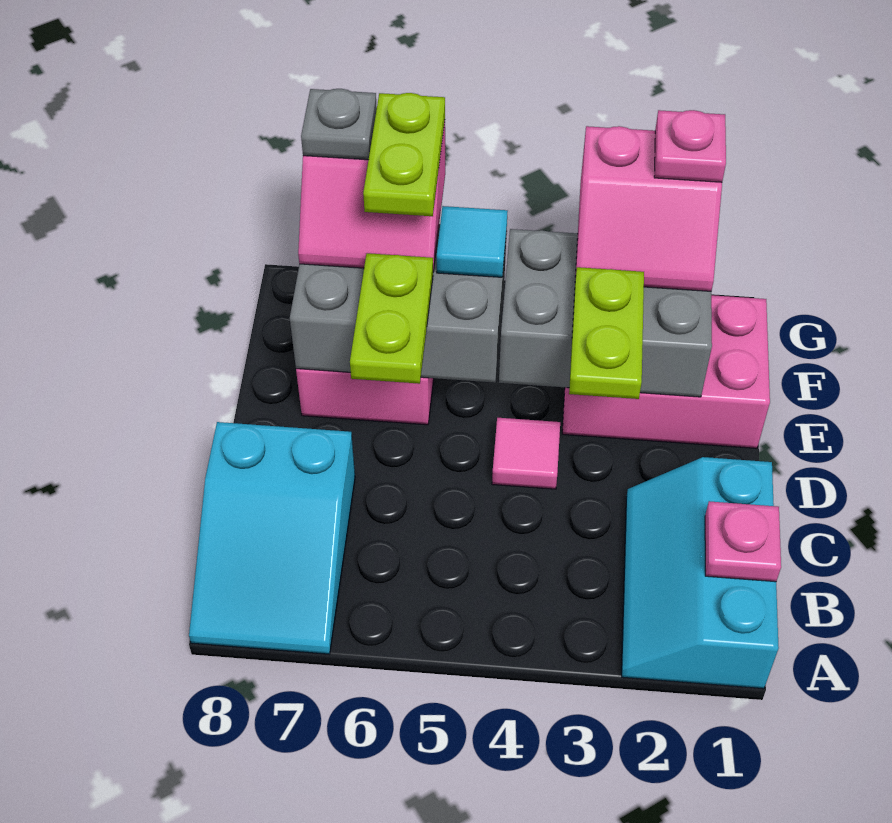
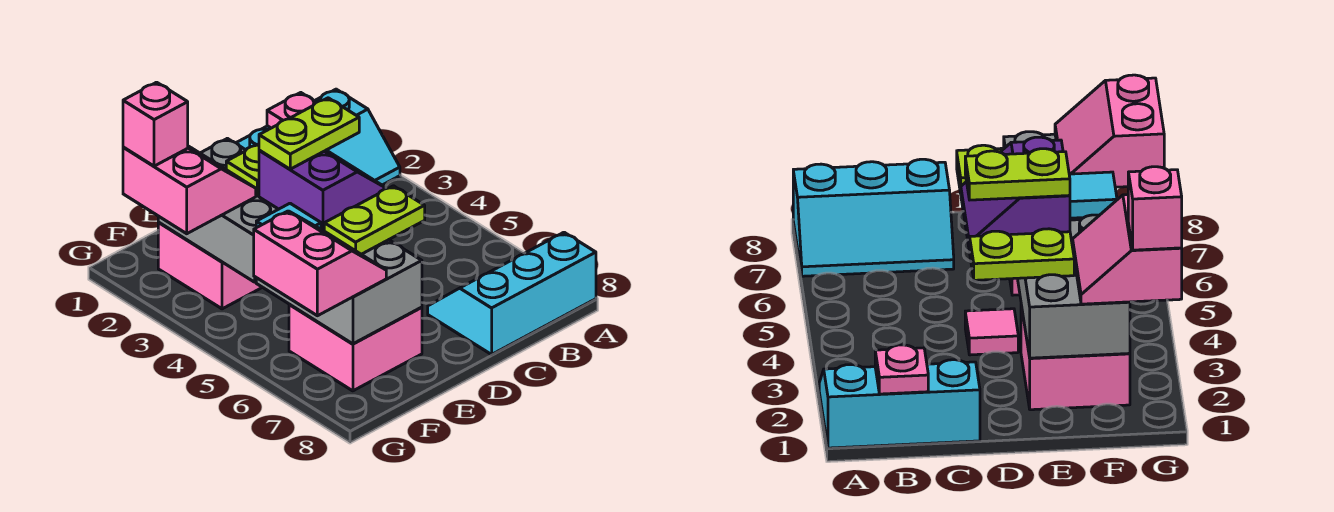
cyan slope A7:C8 level 1 top C -> cyan slope A7:C8 level 1 top 8
none -> purple slope D4:E5 level 3 top E
pink brick E1:F3 level 1 -> pink brick E2:F3 level 1
lime plate F6:G6 level 4 -> lime plate D4:E4 level 4
pink plate G2 level 4 -> pink brick G2 level 4
grey plate G7 level 4 -> none

